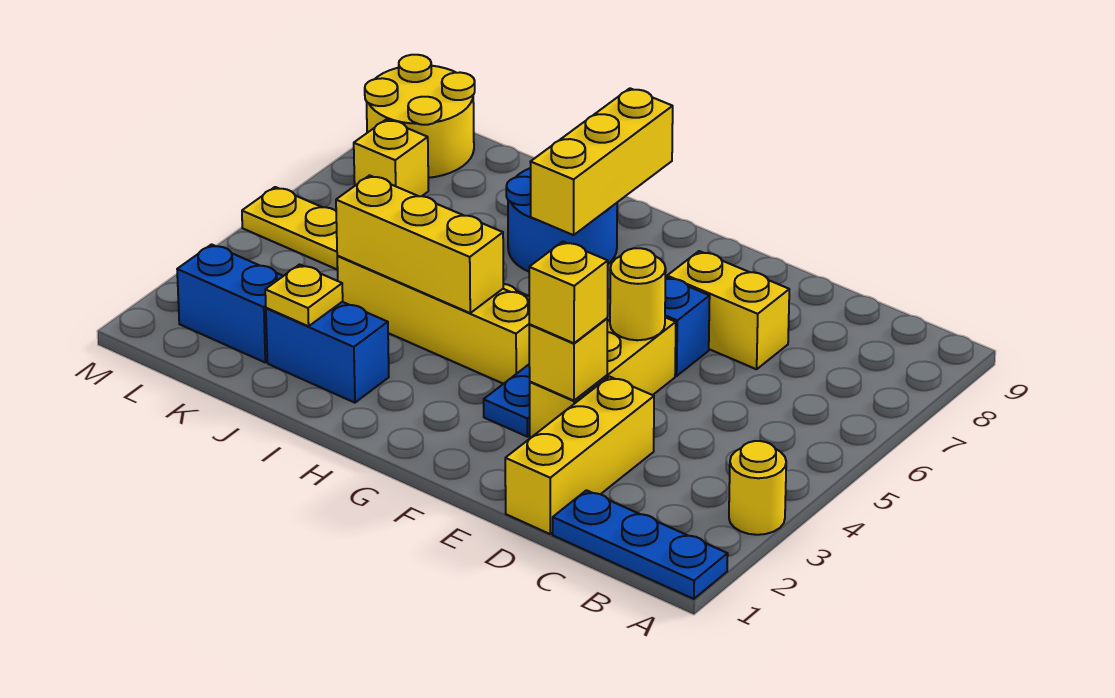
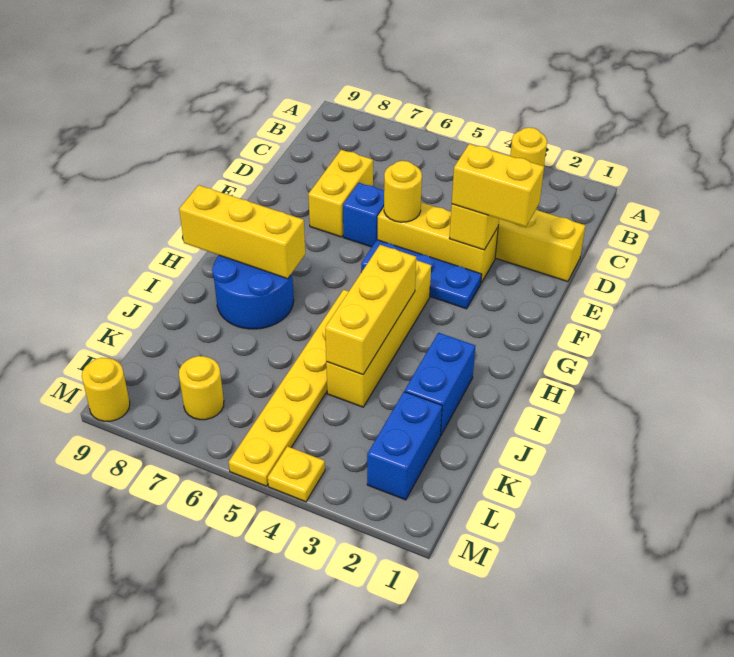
blue plate A1:C1 level 1 -> none
yellow brick E3 level 3 -> yellow brick E2:E3 level 3
yellow plate J2 level 2 -> yellow plate M4 level 1
yellow brick L7 level 1 -> yellow round brick L7 level 1
yellow round brick L8:M9 level 1 -> yellow round brick M9 level 1

